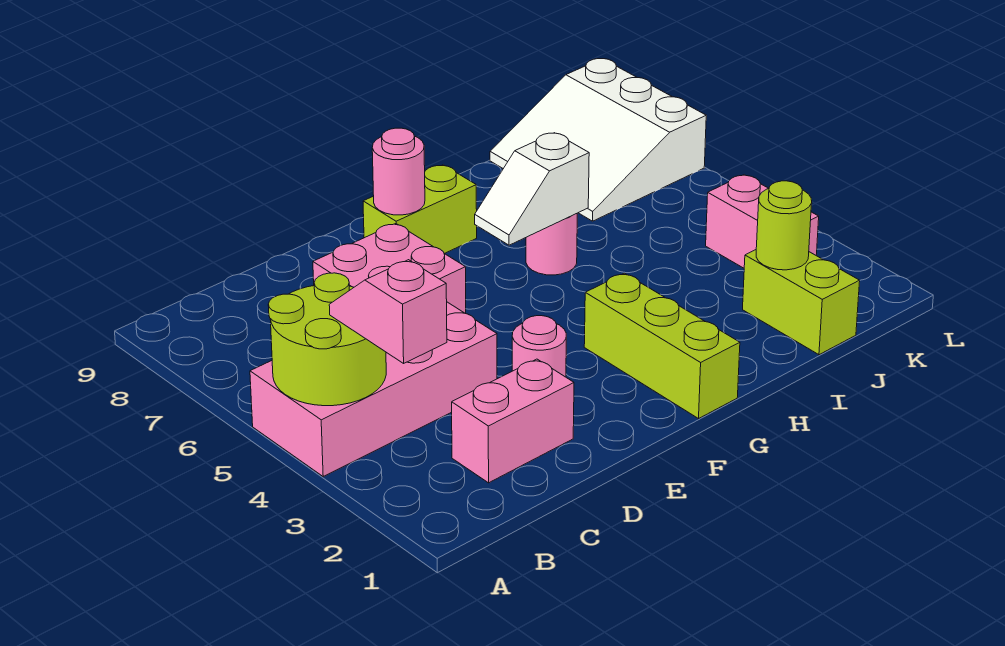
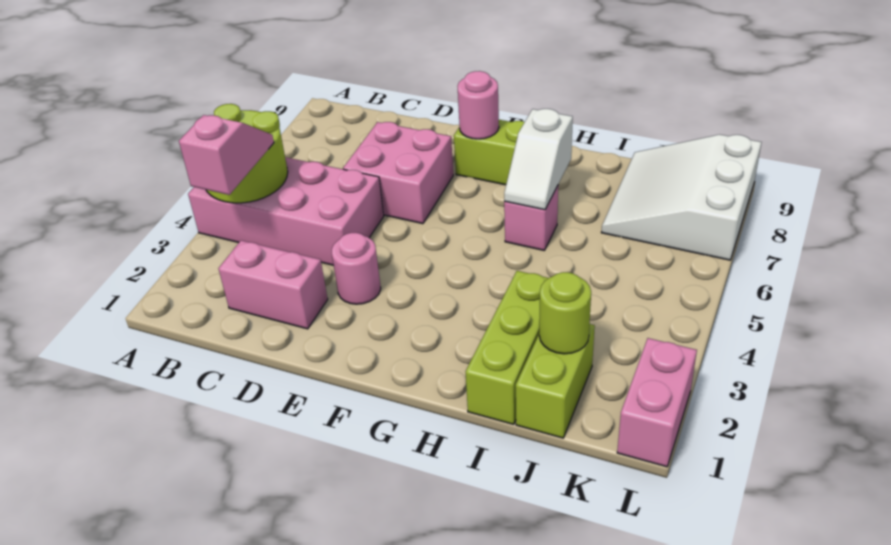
lime brick G1:G3 level 1 -> lime brick I1:I3 level 1
white slope G6:H6 level 2 top H -> white slope H6:H7 level 2 top 7
pink round brick H6 level 1 -> pink brick H6 level 1
pink brick K3:K4 level 1 -> pink brick L1:L2 level 1

